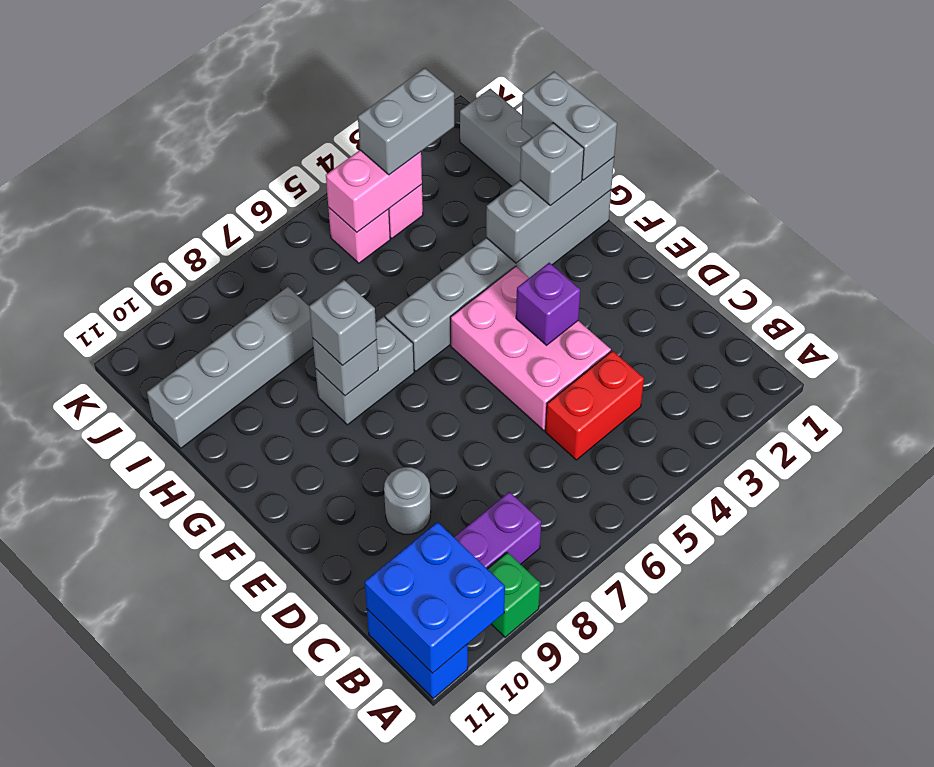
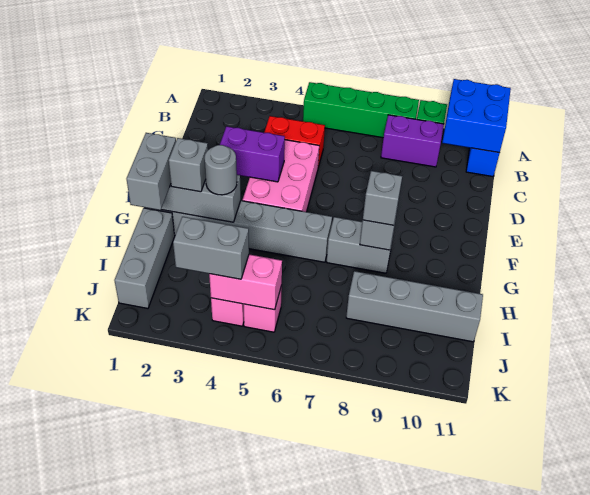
none -> green brick A5:A8 level 1
grey round brick D9 level 1 -> grey round brick G3 level 3
purple brick E4 level 2 -> purple brick E3:E4 level 2

